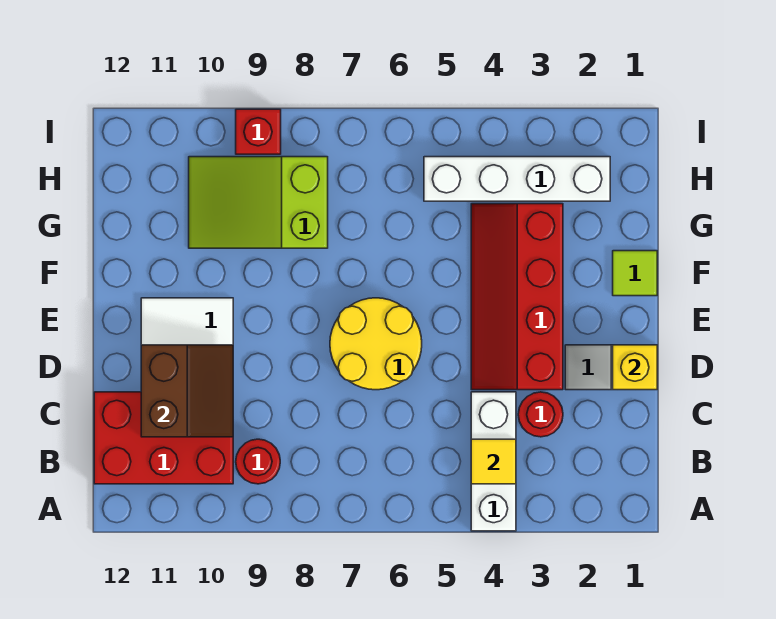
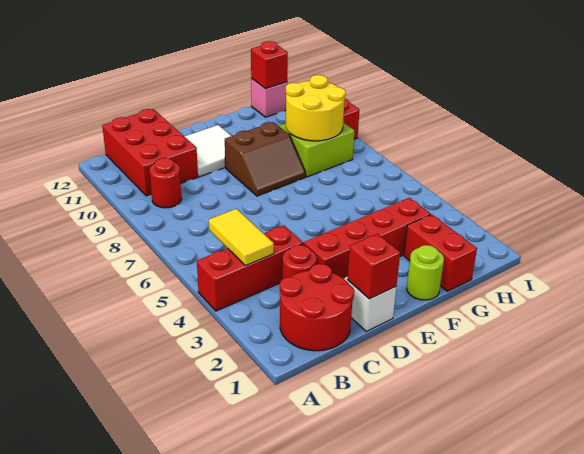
white brick A4:C4 level 1 -> red brick A4:C4 level 1
none -> red round brick B1:C2 level 1
yellow tile B4 level 2 -> yellow tile B4:B5 level 2
brown slope C10:D11 level 2 top 11 -> brown slope E8:F9 level 1 top 9
yellow brick D1 level 2 -> red brick D1 level 2
yellow round brick D6:E7 level 1 -> yellow round brick G8:H9 level 2
lime tile F1 level 1 -> lime round brick F1 level 1
none -> red brick G1:G2 level 1
white brick H2:H5 level 1 -> none
none -> pink brick H12 level 1
none -> red brick H12 level 2

